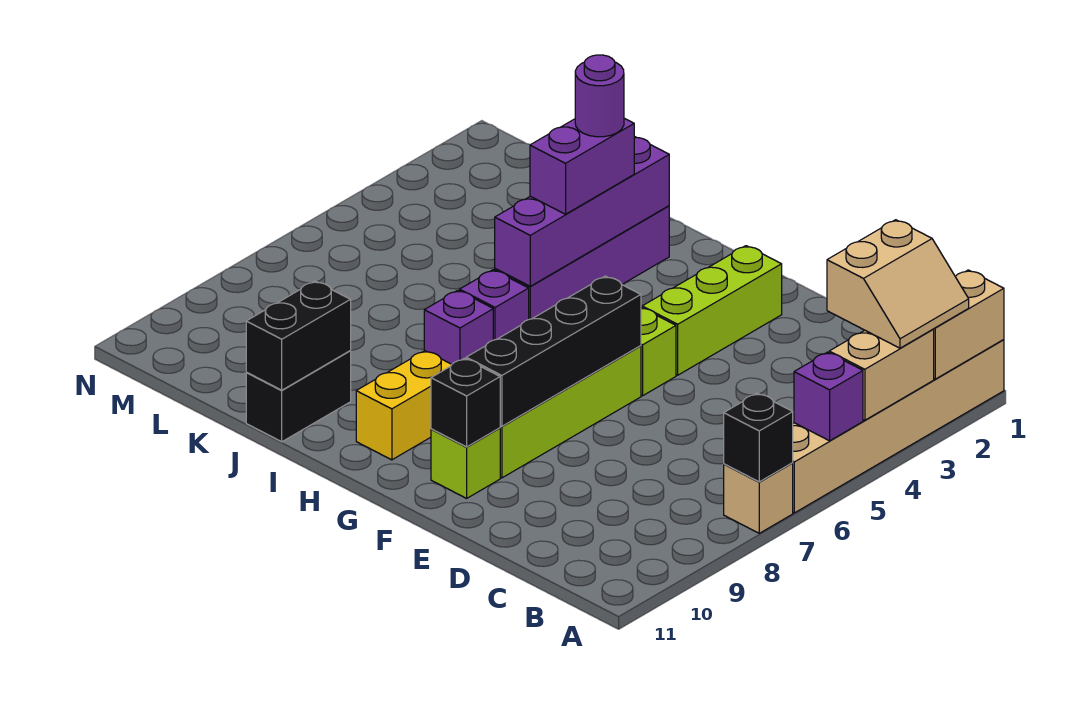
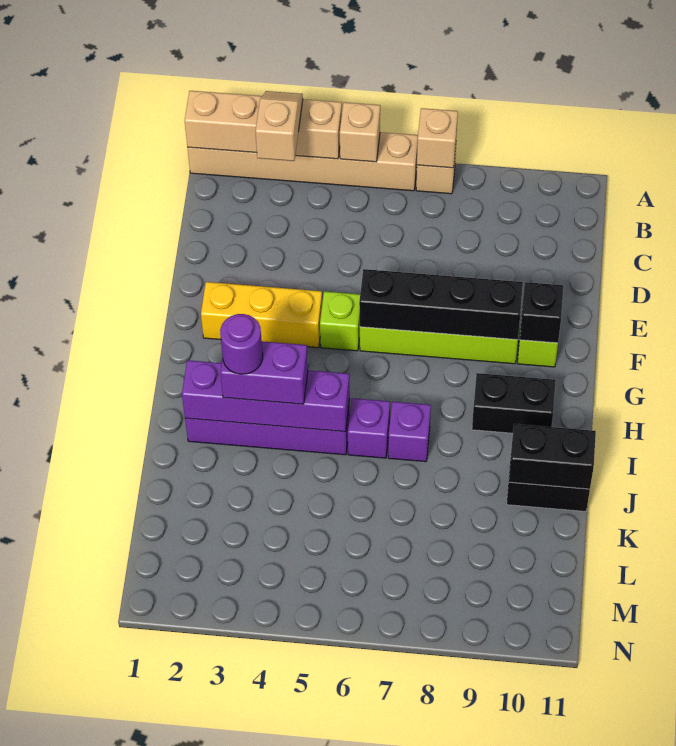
tan slope A2:B3 level 3 top B -> tan slope A3:B3 level 3 top B
purple brick A5 level 2 -> tan brick A5 level 2
black brick A7 level 2 -> tan brick A7 level 2
lime brick F2:F4 level 1 -> yellow brick F2:F4 level 1
yellow brick H9:H10 level 1 -> black brick H9:H10 level 1

